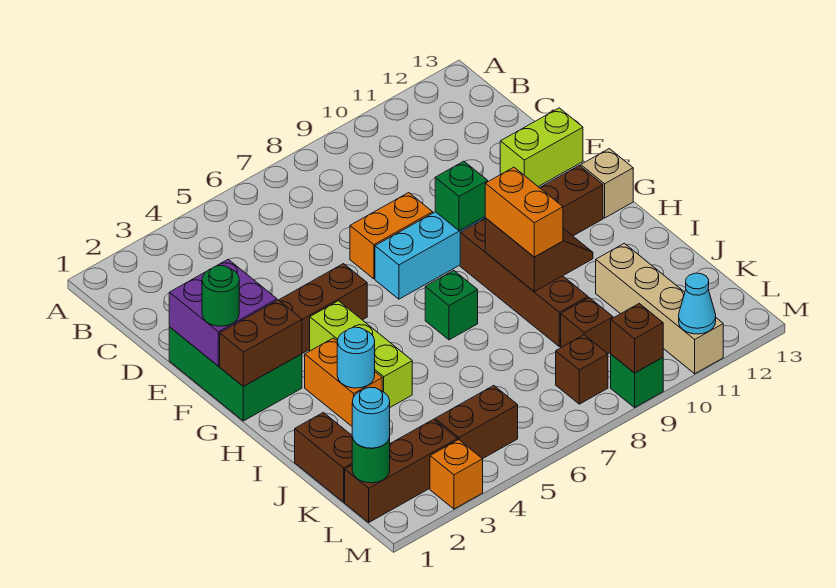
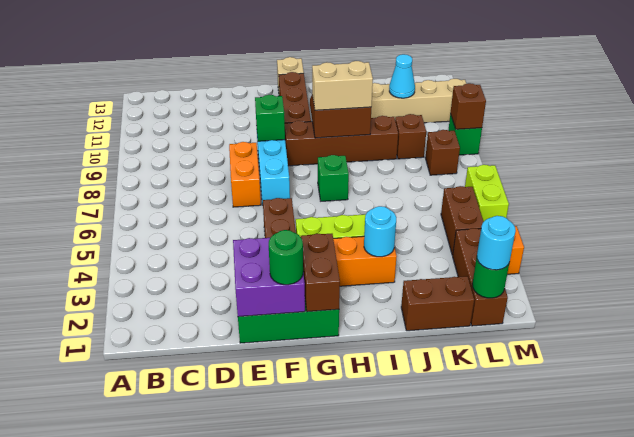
lime brick E12:E13 level 1 -> lime brick M5:M6 level 1
orange brick H9:I9 level 3 -> tan brick H9:I9 level 3
cyan cone M11 level 2 -> cyan cone K11 level 2

